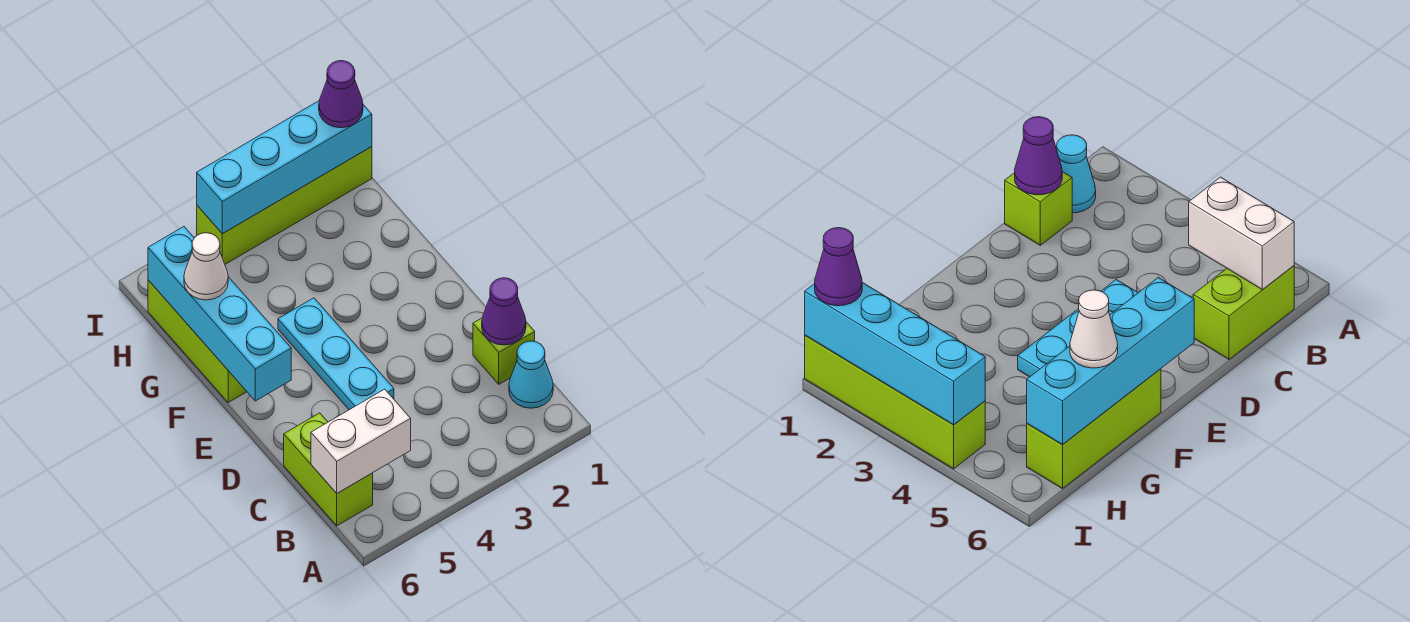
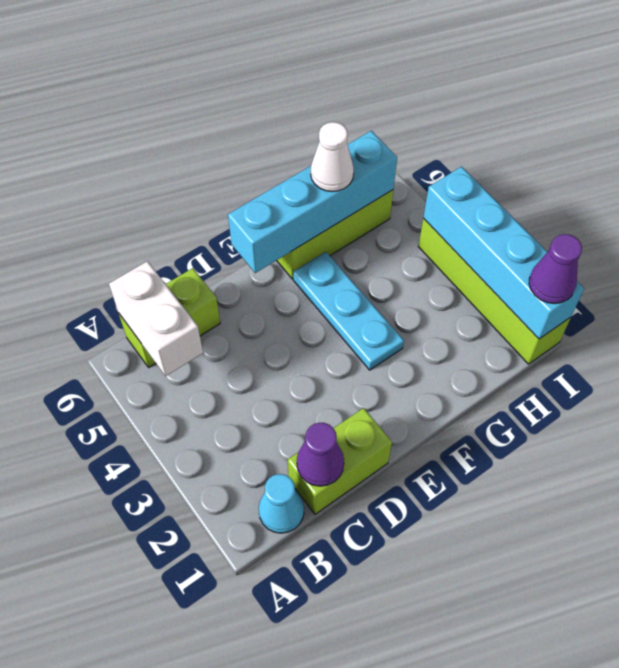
lime brick C1 level 1 -> lime brick C1:D1 level 1
cyan plate D4:F4 level 1 -> cyan plate F3:F5 level 1

